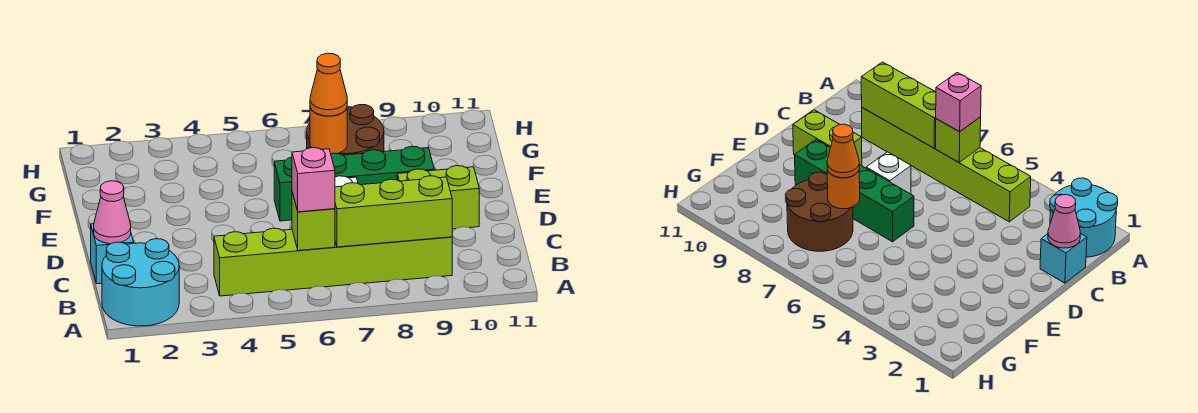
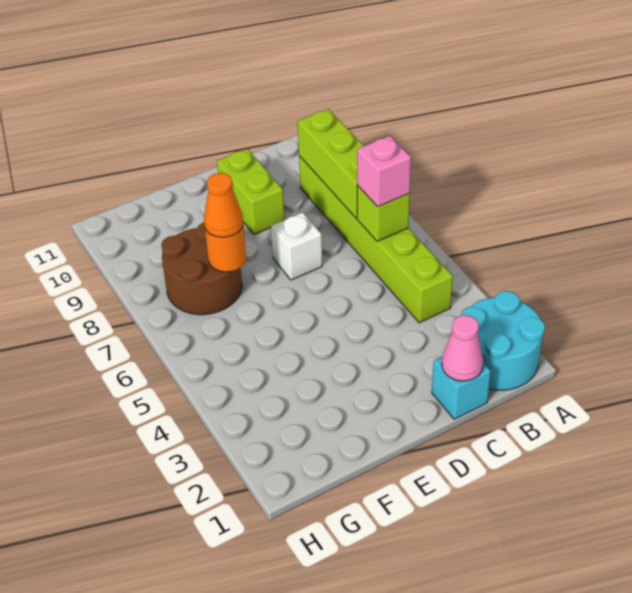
green brick E6:E9 level 1 -> none

